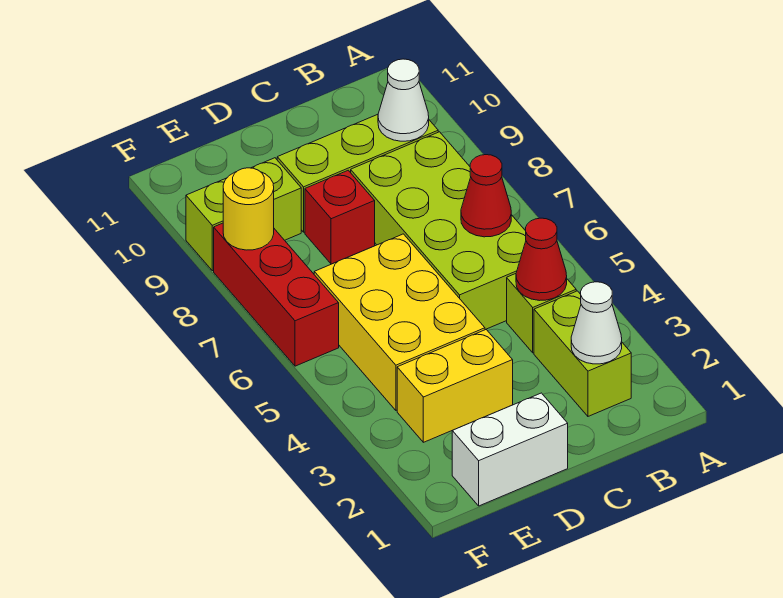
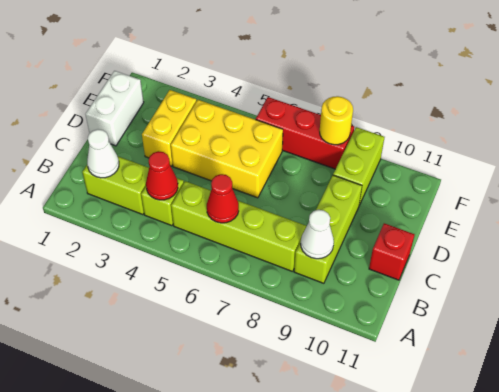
lime brick B5:C8 level 1 -> lime brick B5:B8 level 1
red brick D8 level 1 -> red brick C11 level 1

